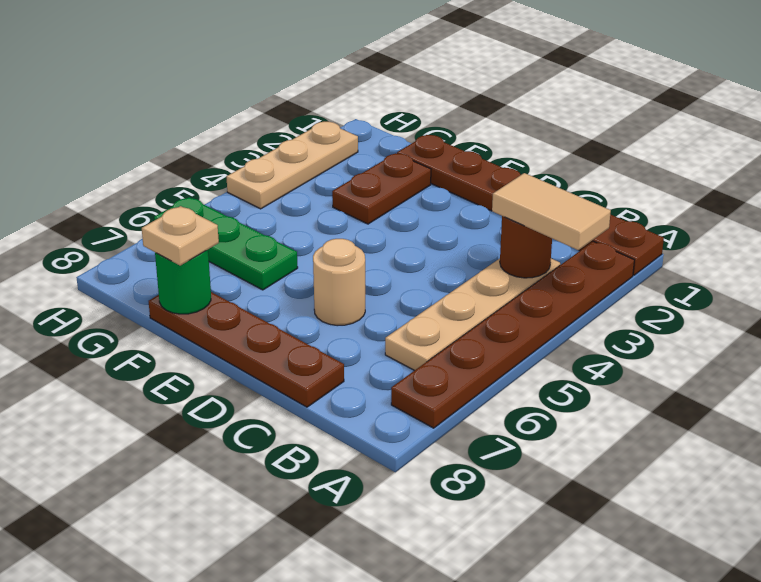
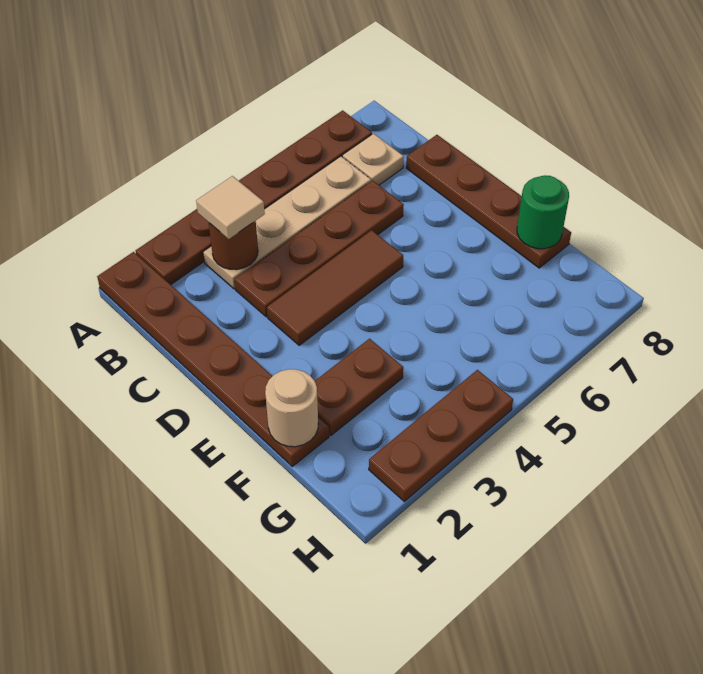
tan tile A3:B3 level 3 -> tan tile B3 level 3
none -> brown plate C3:C6 level 1
none -> brown tile D3:D5 level 1
tan round brick D6 level 1 -> tan round brick F1 level 2
green plate F6:H6 level 1 -> none
tan plate F8 level 3 -> tan plate B7 level 1
tan plate H2:H4 level 1 -> brown plate H2:H4 level 1

